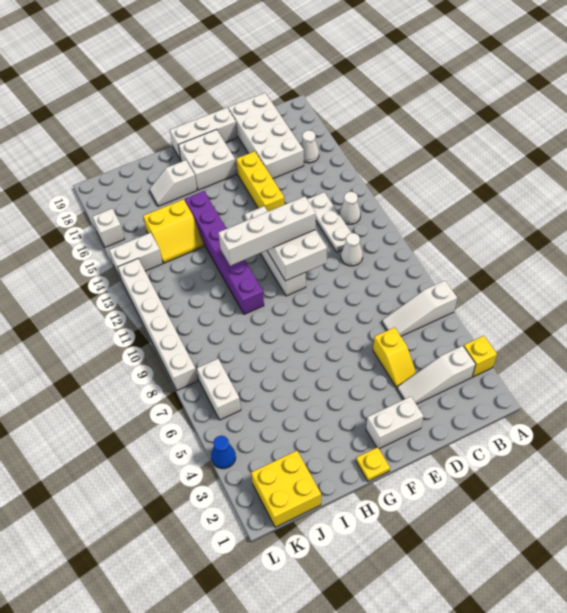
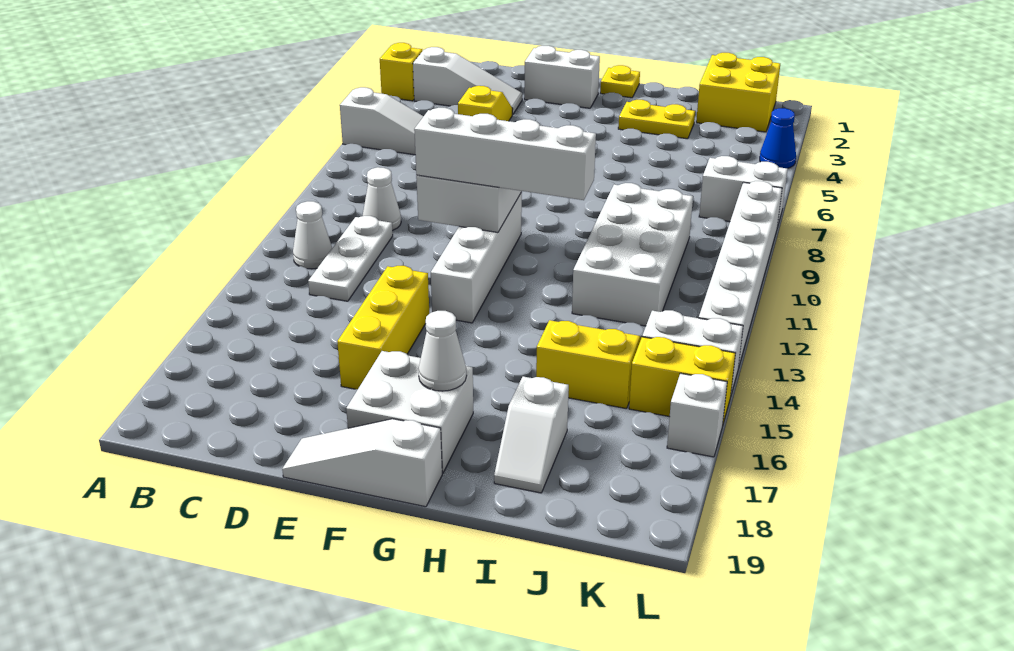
white cone B16 level 1 -> white cone G17 level 2
white brick C16:D19 level 1 -> white brick I9:J12 level 1
white brick E19:G19 level 1 -> white slope E19:G19 level 1 top G
none -> yellow plate H3:I3 level 1
purple brick H10:H15 level 1 -> none
white slope H17:I17 level 1 top H -> white slope I17:I18 level 1 top 17
white brick K6:K7 level 1 -> white brick K7:L7 level 1
none -> yellow brick K15:L15 level 1

